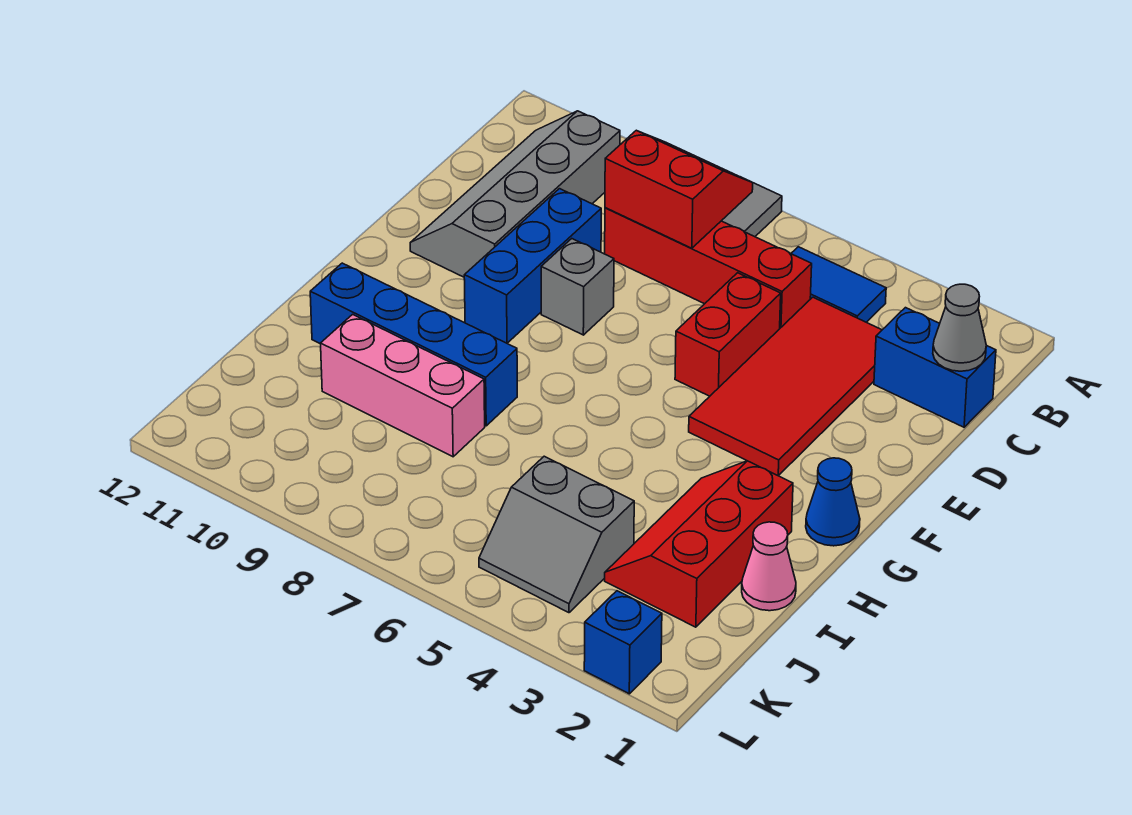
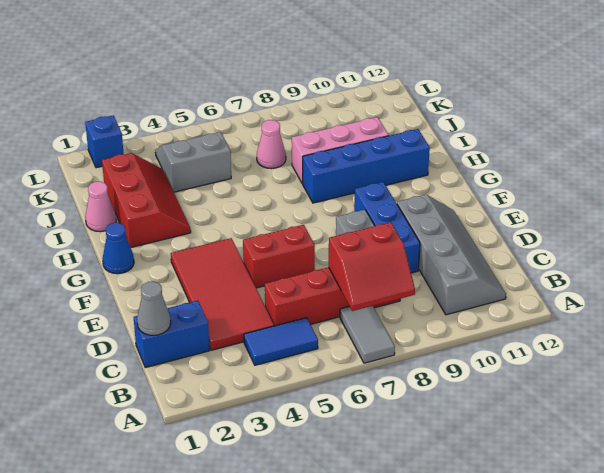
red brick D5:E5 level 1 -> red brick E5:E6 level 1
none -> pink cone J7 level 1

